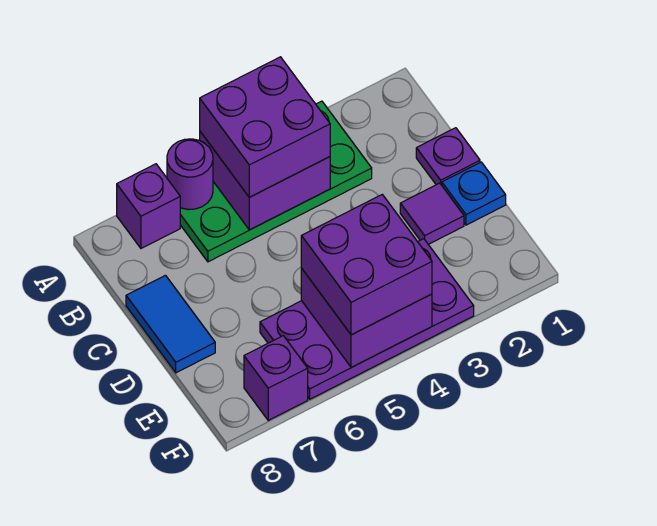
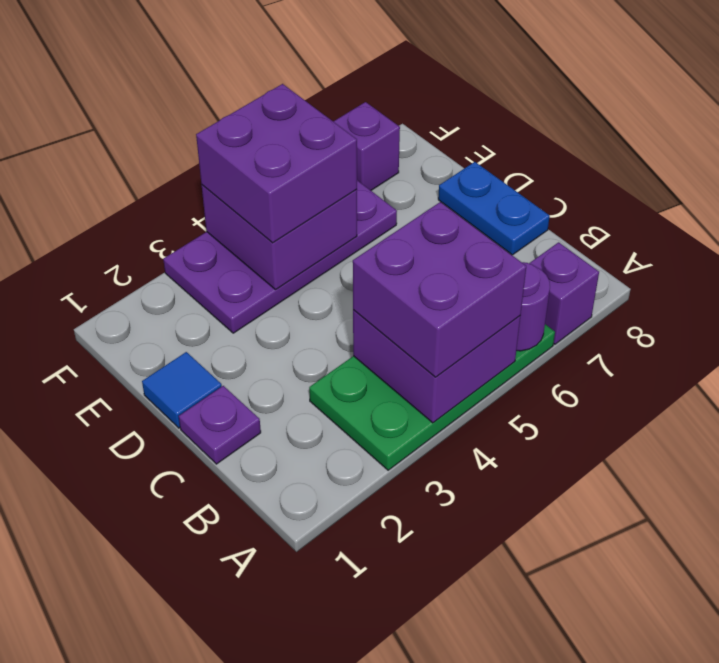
blue tile C8:D8 level 1 -> blue plate C8:D8 level 1
blue plate D1 level 1 -> blue tile D1 level 1
purple tile D2 level 1 -> none

